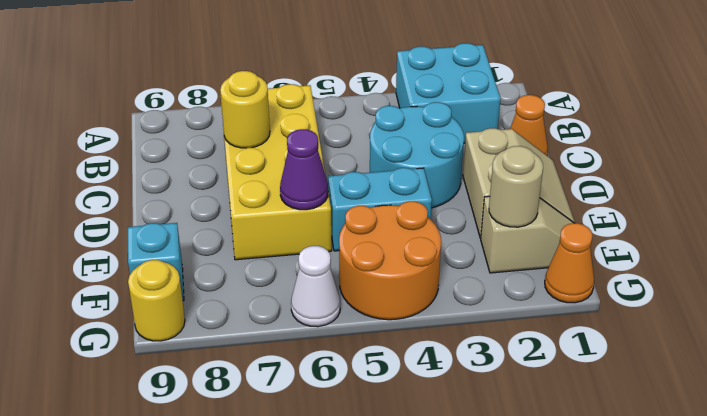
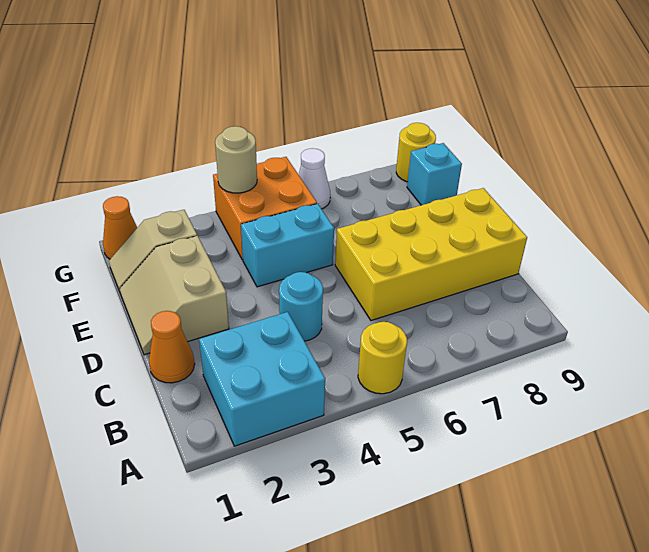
yellow brick B6:E7 level 1 -> yellow brick C6:D9 level 1
cyan round brick C3:D4 level 1 -> cyan round brick C4 level 1
yellow round brick C7 level 2 -> yellow round brick A5 level 1
purple cone E6 level 2 -> none
tan round brick F2 level 2 -> tan round brick G4 level 2
orange round brick F4:G5 level 1 -> orange brick F4:G5 level 1

